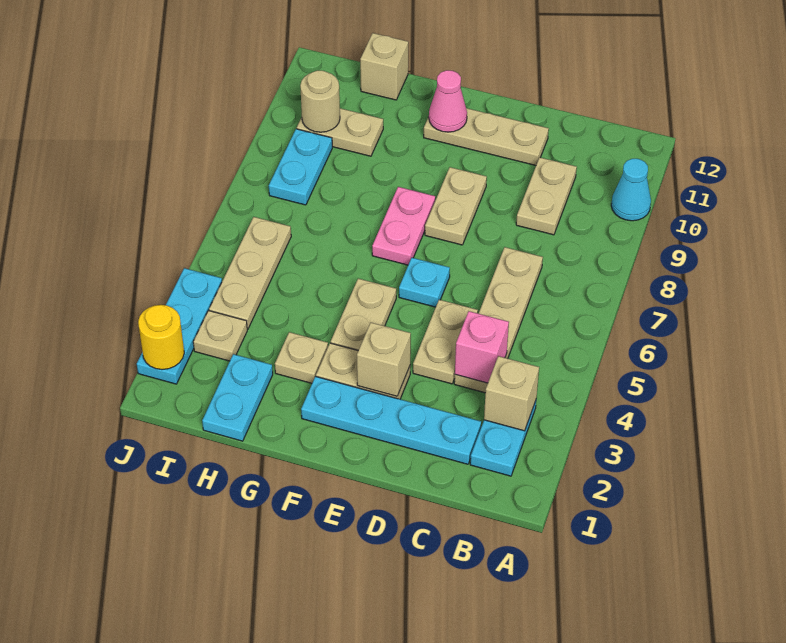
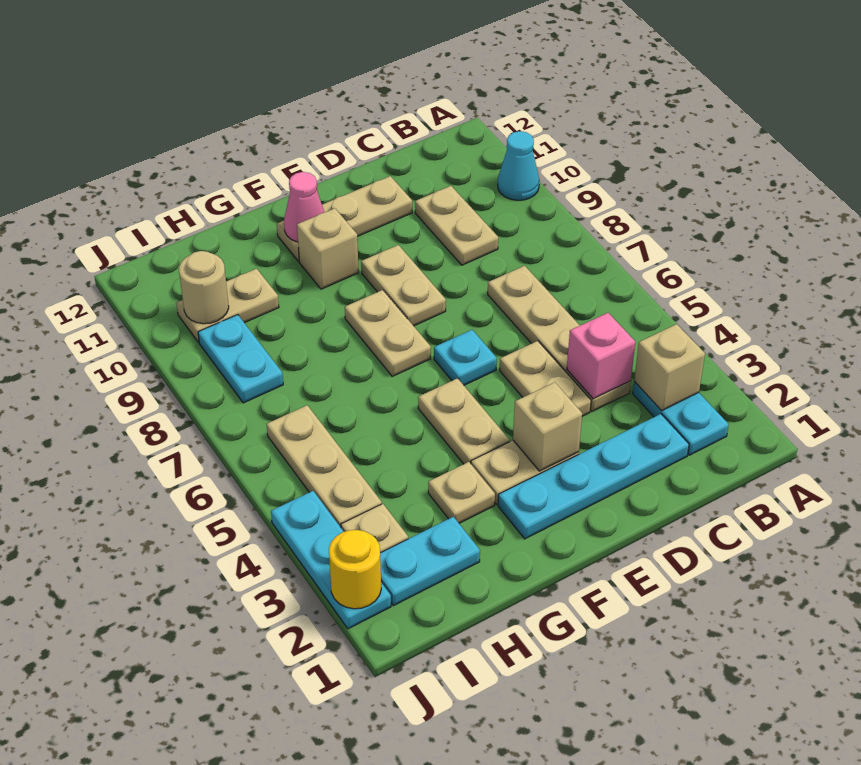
pink plate F7:F8 level 1 -> tan plate F7:F8 level 1
cyan plate H1:H2 level 1 -> cyan plate H2:I2 level 1
tan brick H12 level 1 -> tan brick F10 level 1

